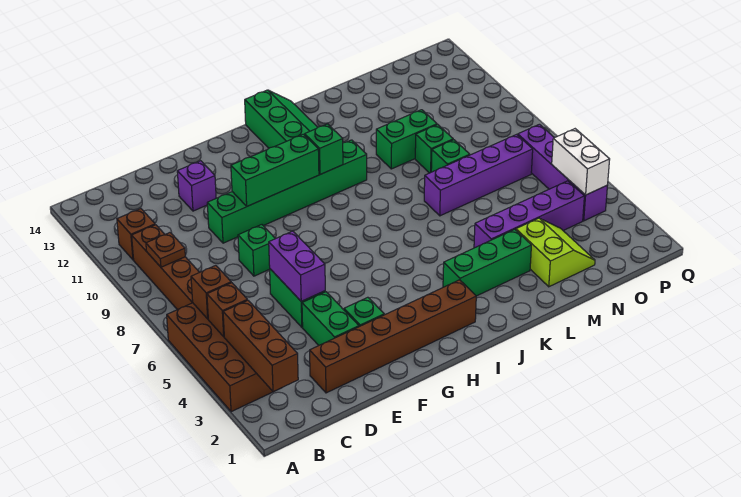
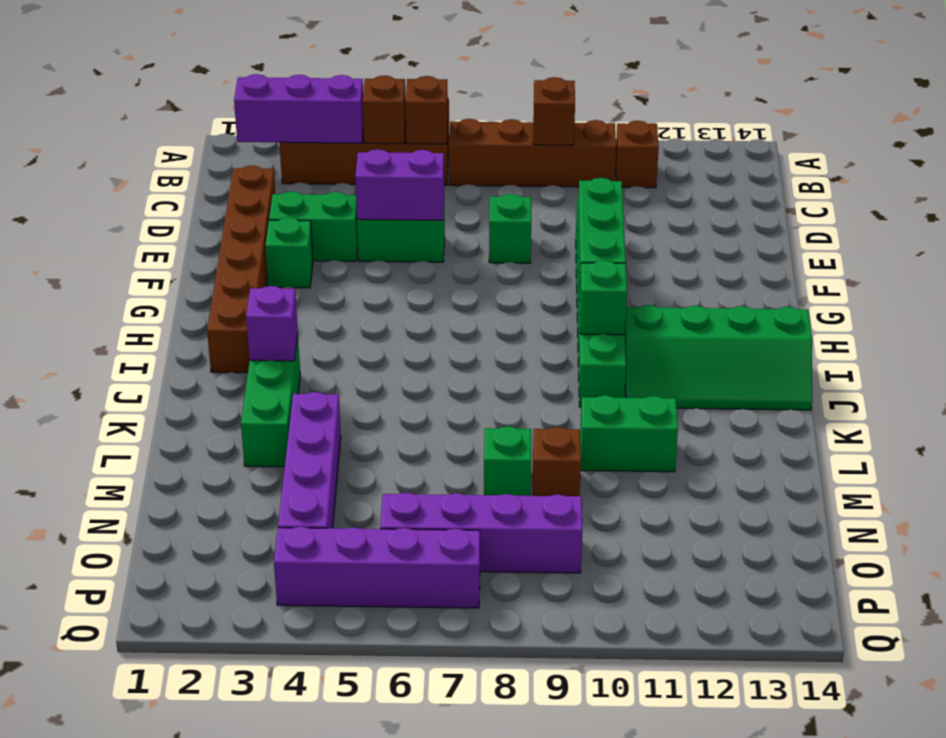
brown brick B2:B4 level 2 -> purple brick B2:B4 level 2
brown plate B9 level 2 -> brown brick B9 level 2
purple brick E12 level 1 -> purple brick J3 level 2
purple brick L7:O7 level 1 -> purple brick O6:O9 level 1
green brick L10:M10 level 1 -> green brick L10:L11 level 1
lime slope M2:N3 level 1 top M -> none
green brick M9 level 1 -> brown brick M9 level 1
white brick P4:P5 level 2 -> none

